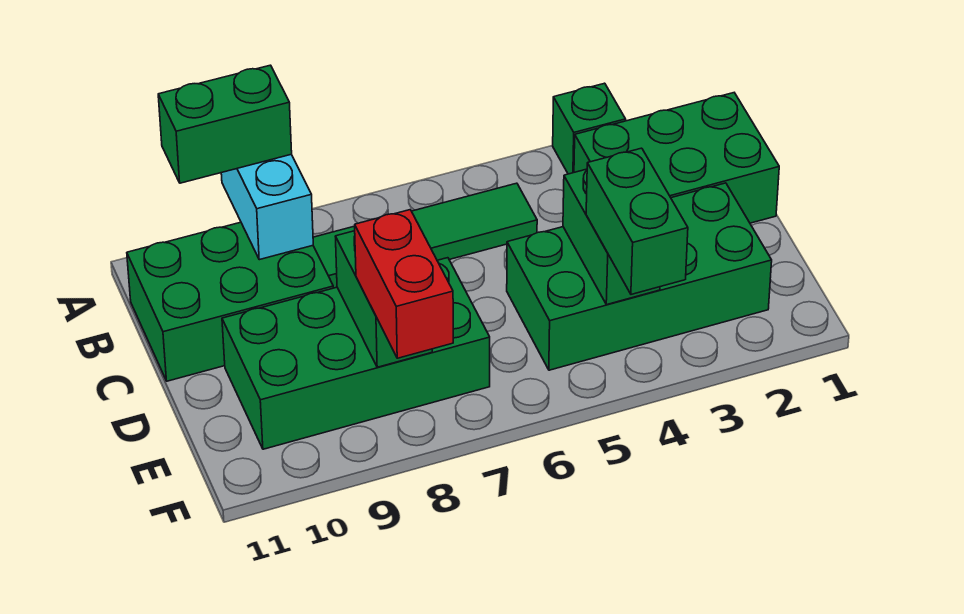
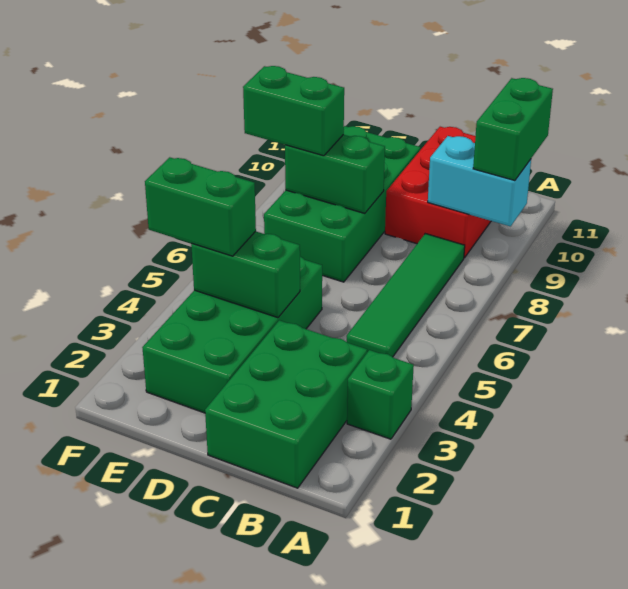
green brick B9:C11 level 1 -> red brick B9:C11 level 1
red brick E8:F8 level 3 -> green brick E8:F8 level 3

